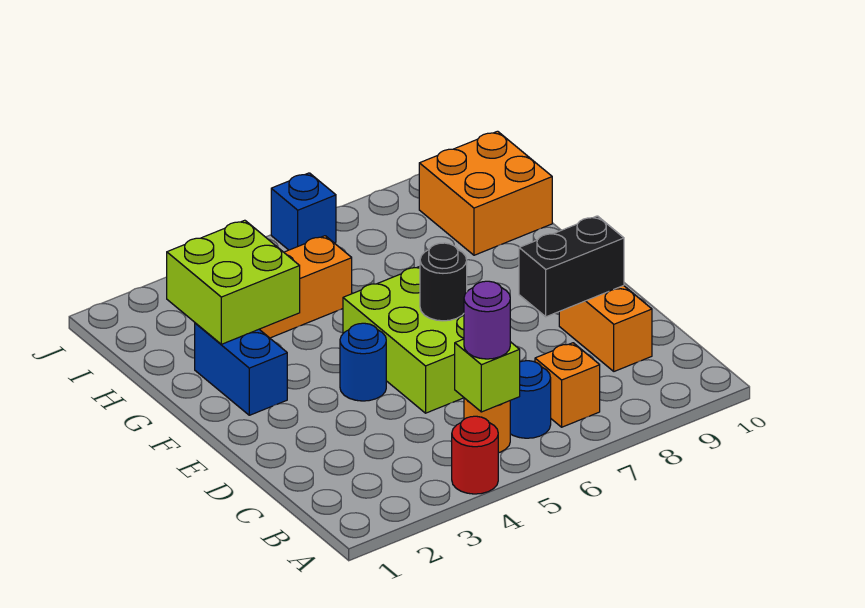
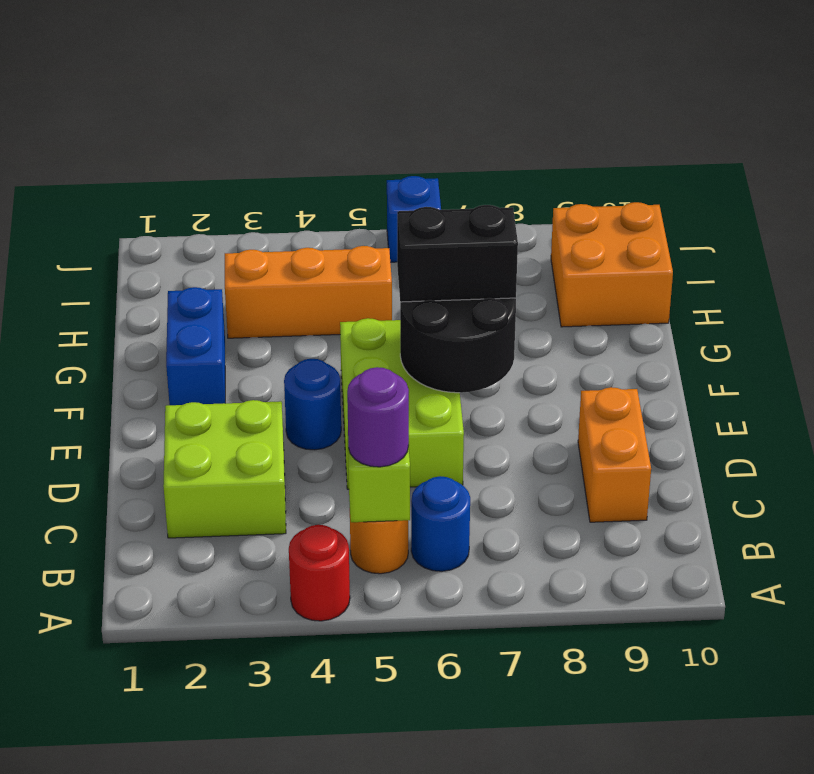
orange brick B7 level 1 -> none
black brick D8:D9 level 2 -> black brick F6:F7 level 3
black round brick E6 level 2 -> black round brick E6:F7 level 2
lime brick G2:H3 level 2 -> lime brick C2:D3 level 1

